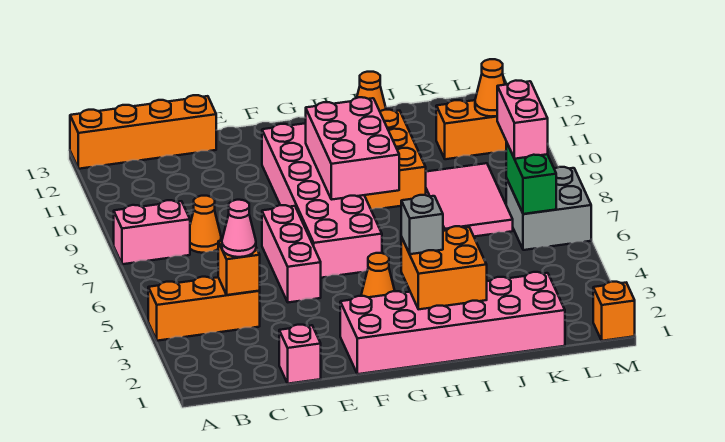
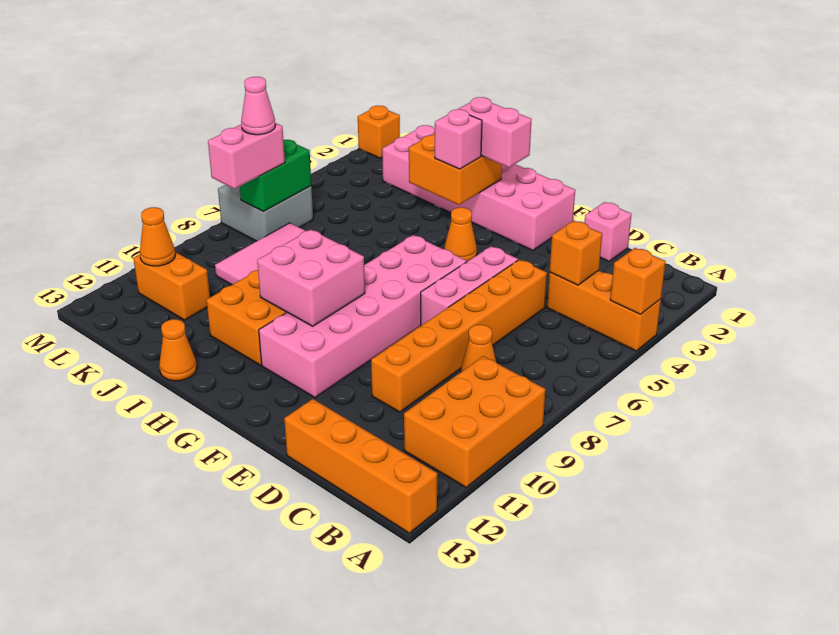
none -> orange brick A4 level 2
pink brick A8:B8 level 1 -> pink brick G2:H2 level 3
none -> orange brick A9:B11 level 1
pink cone C4 level 3 -> pink cone L7 level 4
none -> orange brick D5:D10 level 1
pink brick G8:H10 level 2 -> pink brick G9:H10 level 2
grey brick H3 level 3 -> pink brick H3 level 3

